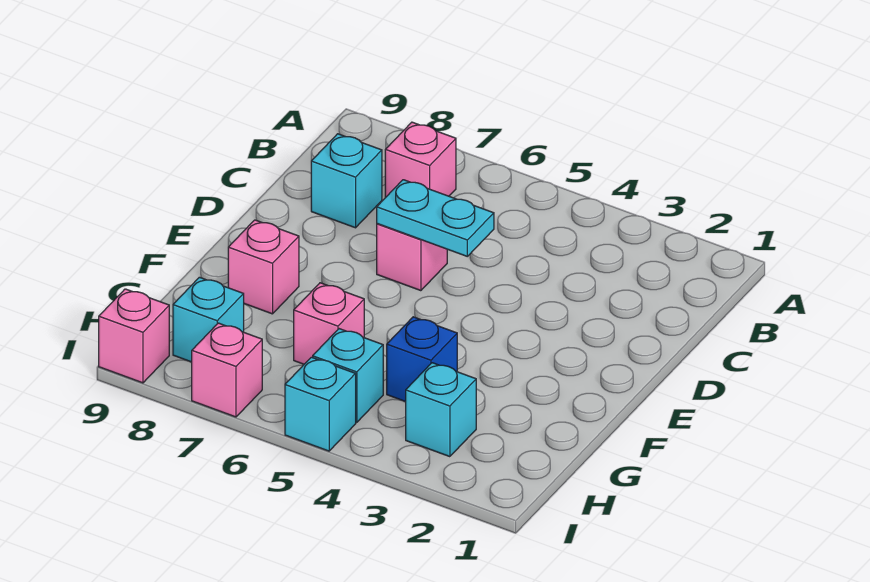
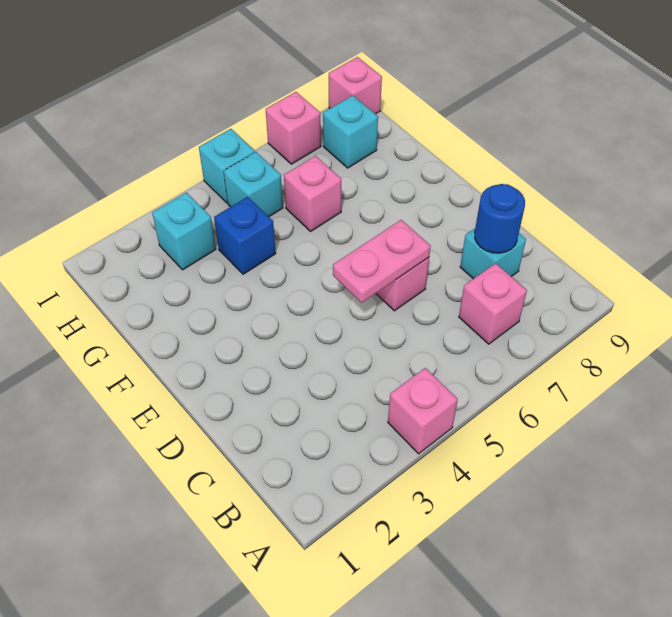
none -> blue round brick C8 level 2
cyan plate D5:D6 level 2 -> pink plate D5:D6 level 2
pink brick F8 level 1 -> pink brick A4 level 1

